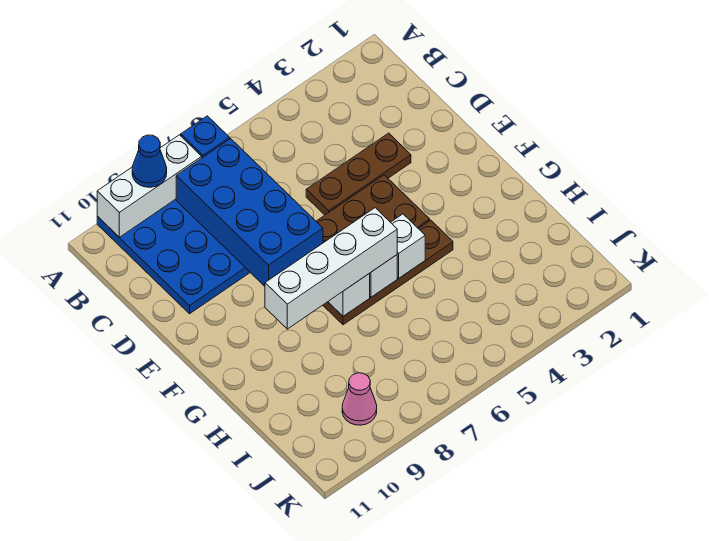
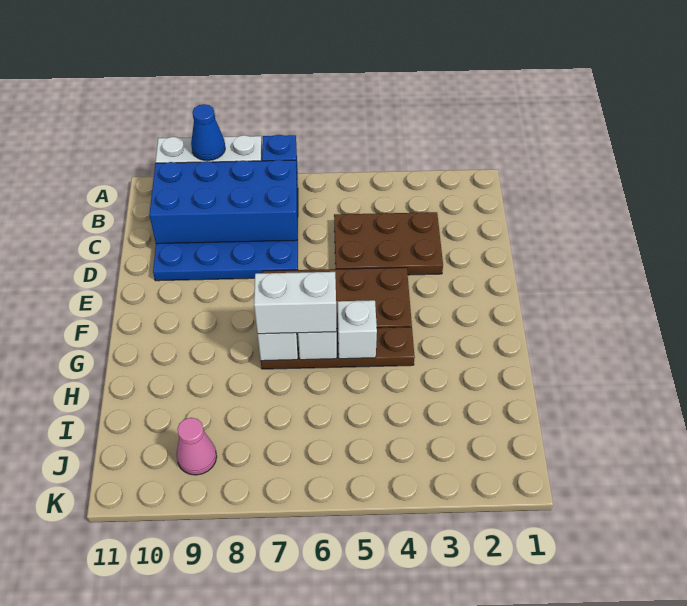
blue brick B7:E8 level 2 -> blue brick B7:C10 level 2
brown plate D3:D5 level 1 -> brown plate C3:D5 level 1
white brick G6:G9 level 3 -> white brick G6:G7 level 3

